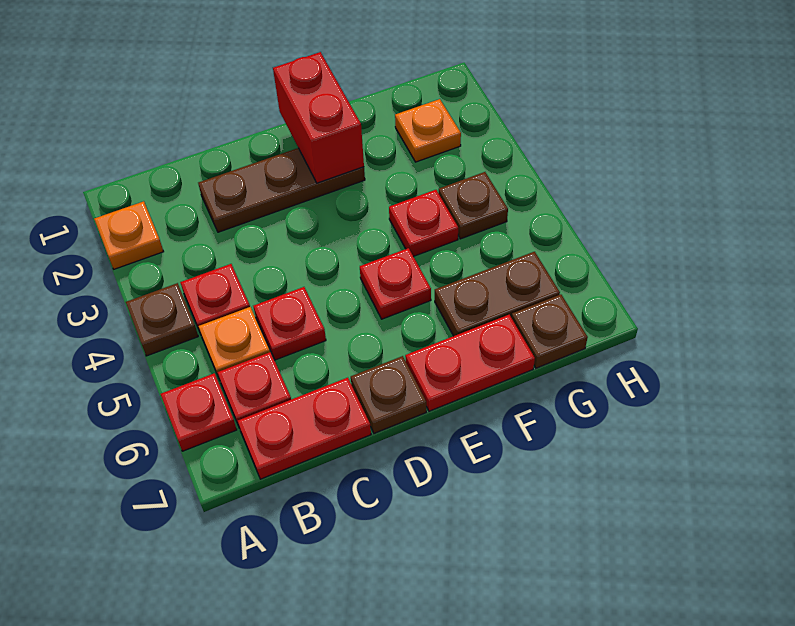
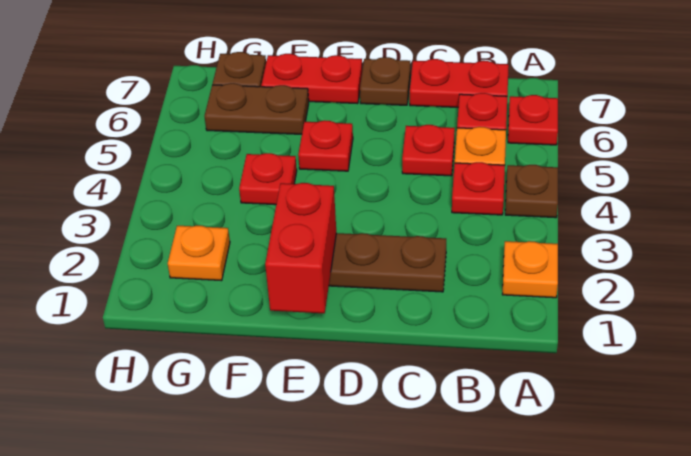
brown plate G4 level 1 -> none

